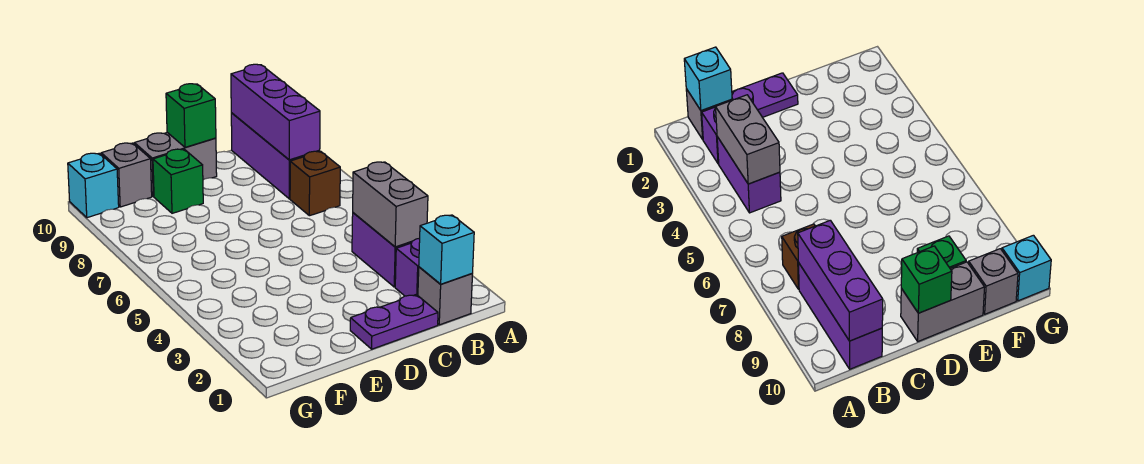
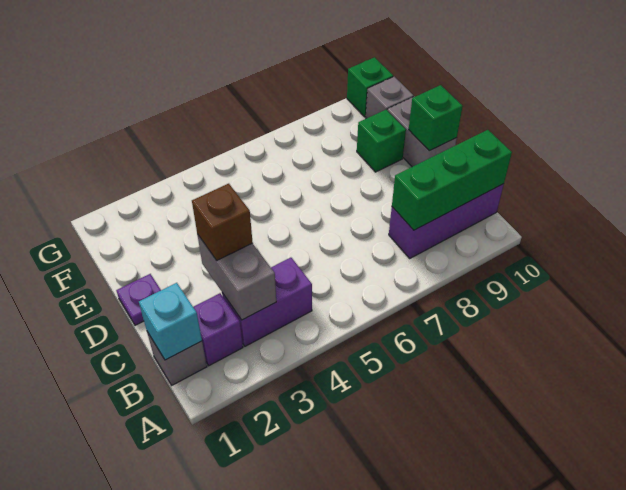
grey brick B3:B4 level 2 -> grey brick B3:C3 level 2
brown brick B7 level 1 -> brown brick C3 level 3
purple brick B8:B10 level 2 -> green brick B8:B10 level 2
purple plate C1:D1 level 1 -> purple plate D1 level 1
cyan brick G10 level 1 -> green brick G10 level 1

